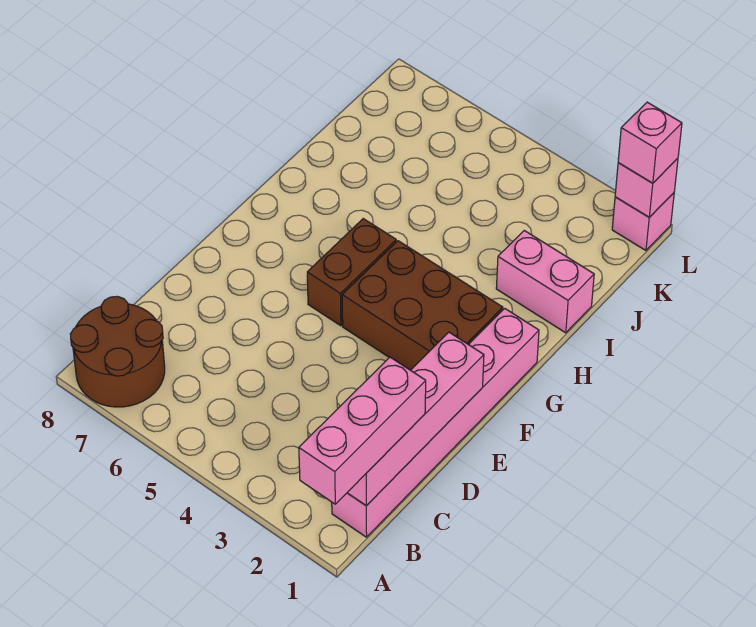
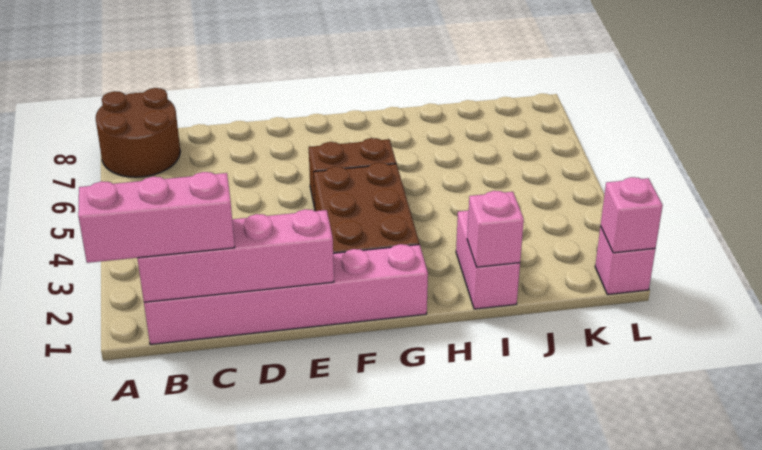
pink brick L1 level 3 -> pink brick I1 level 2

